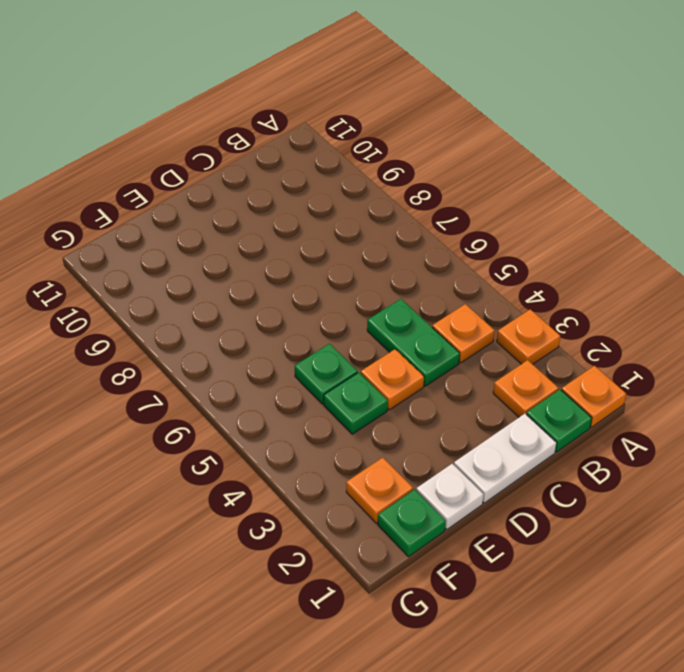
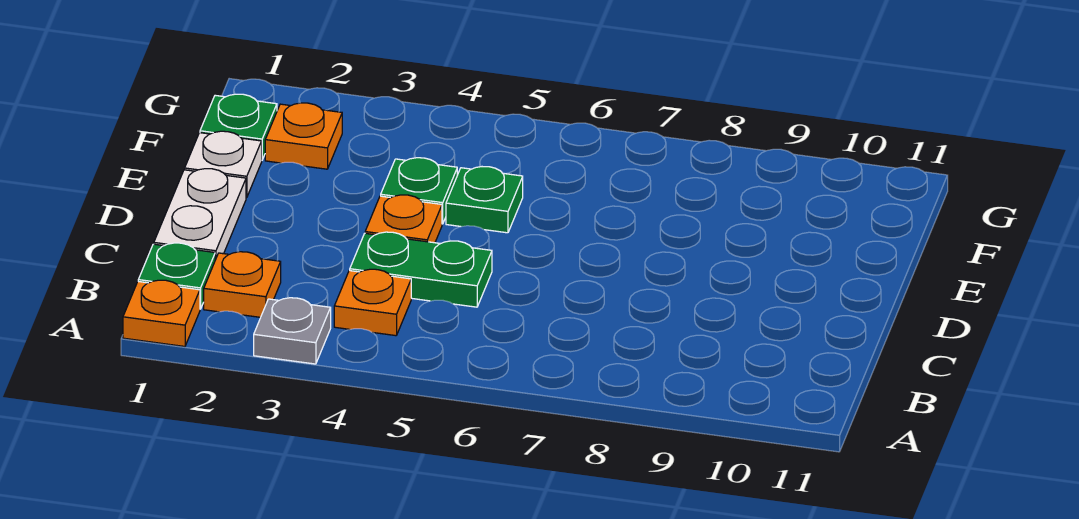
orange plate A3 level 1 -> grey plate A3 level 1

